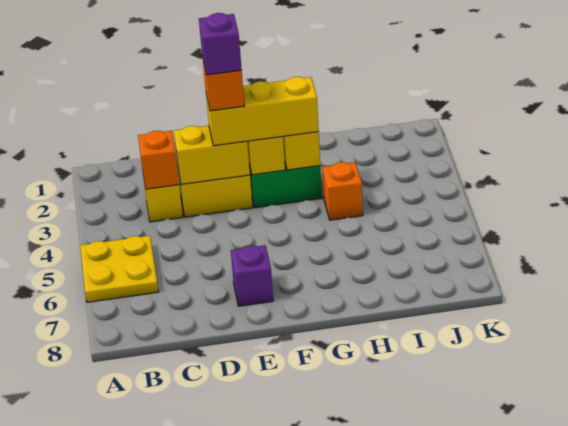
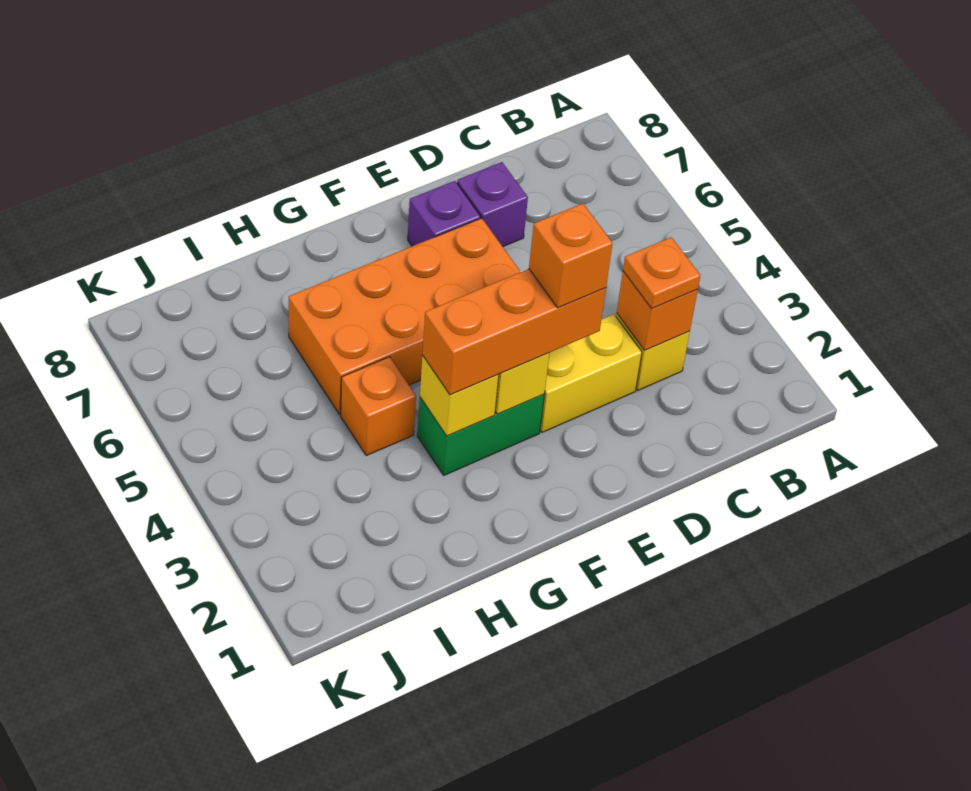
yellow plate A5:B6 level 1 -> none
none -> orange plate C3 level 3
yellow brick D3:E3 level 2 -> none
yellow brick E3:G3 level 3 -> orange brick E3:G3 level 3
purple brick E3 level 5 -> purple brick D7 level 1
none -> orange brick E5:H6 level 1

